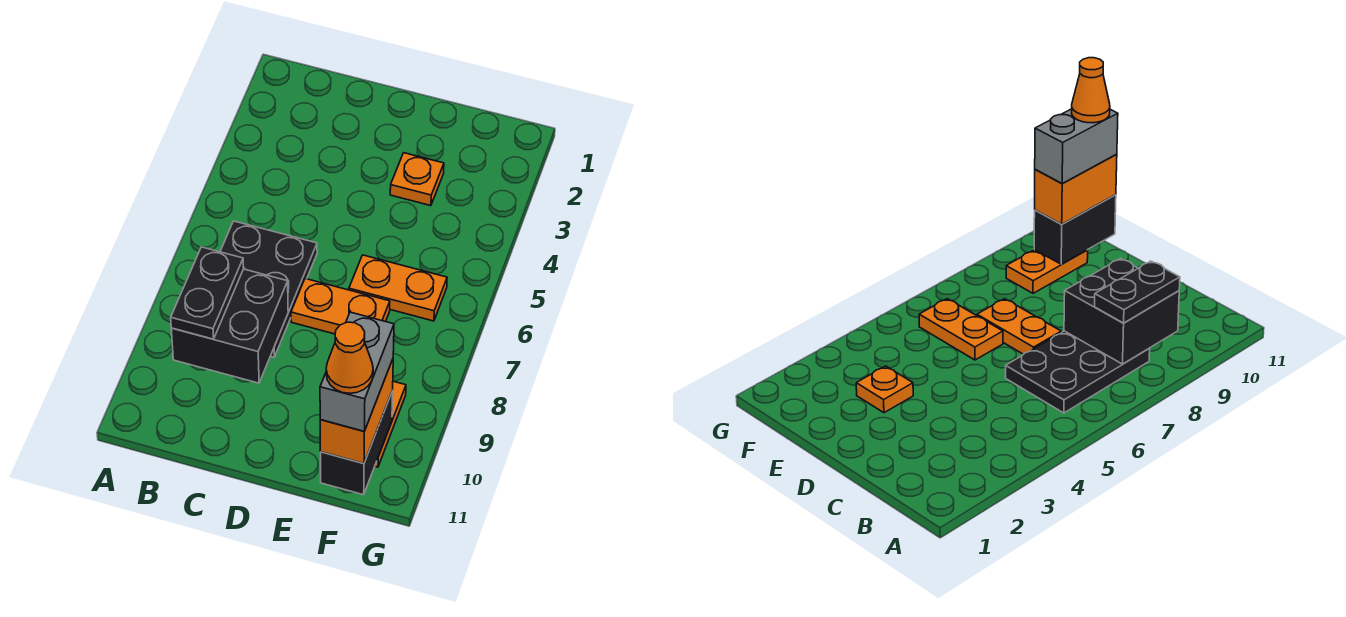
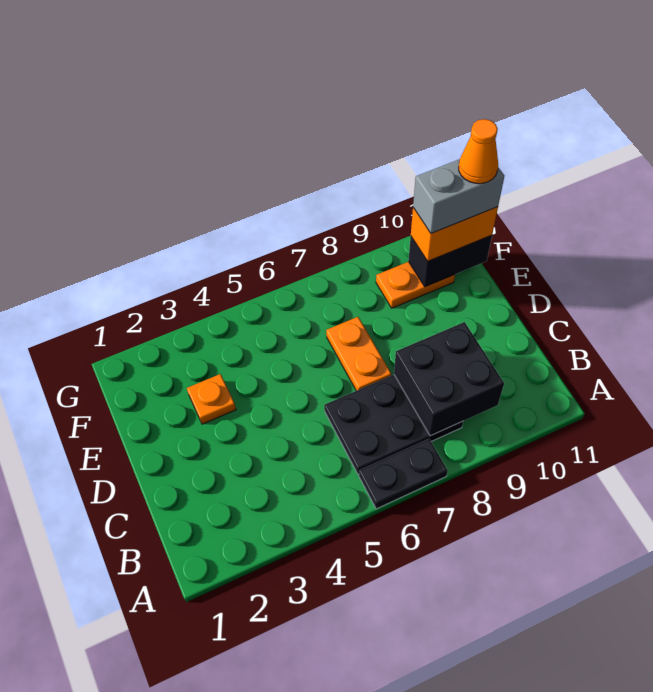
black plate B8:B9 level 3 -> black plate A6:A7 level 1
orange plate E6:F6 level 1 -> none

